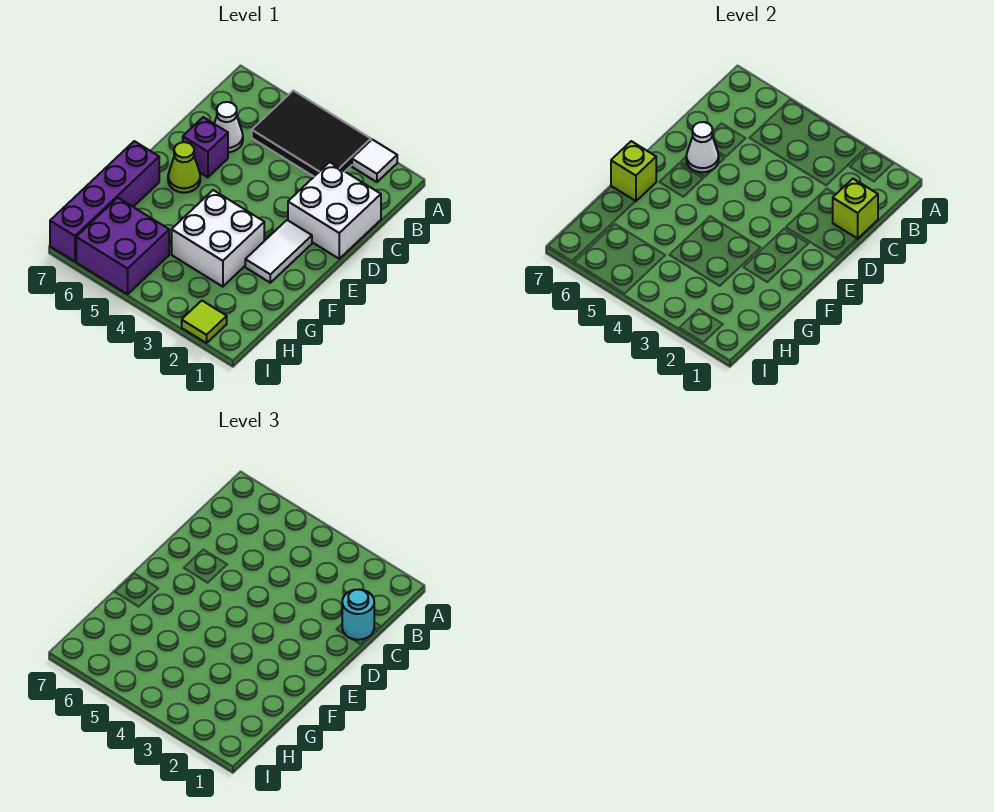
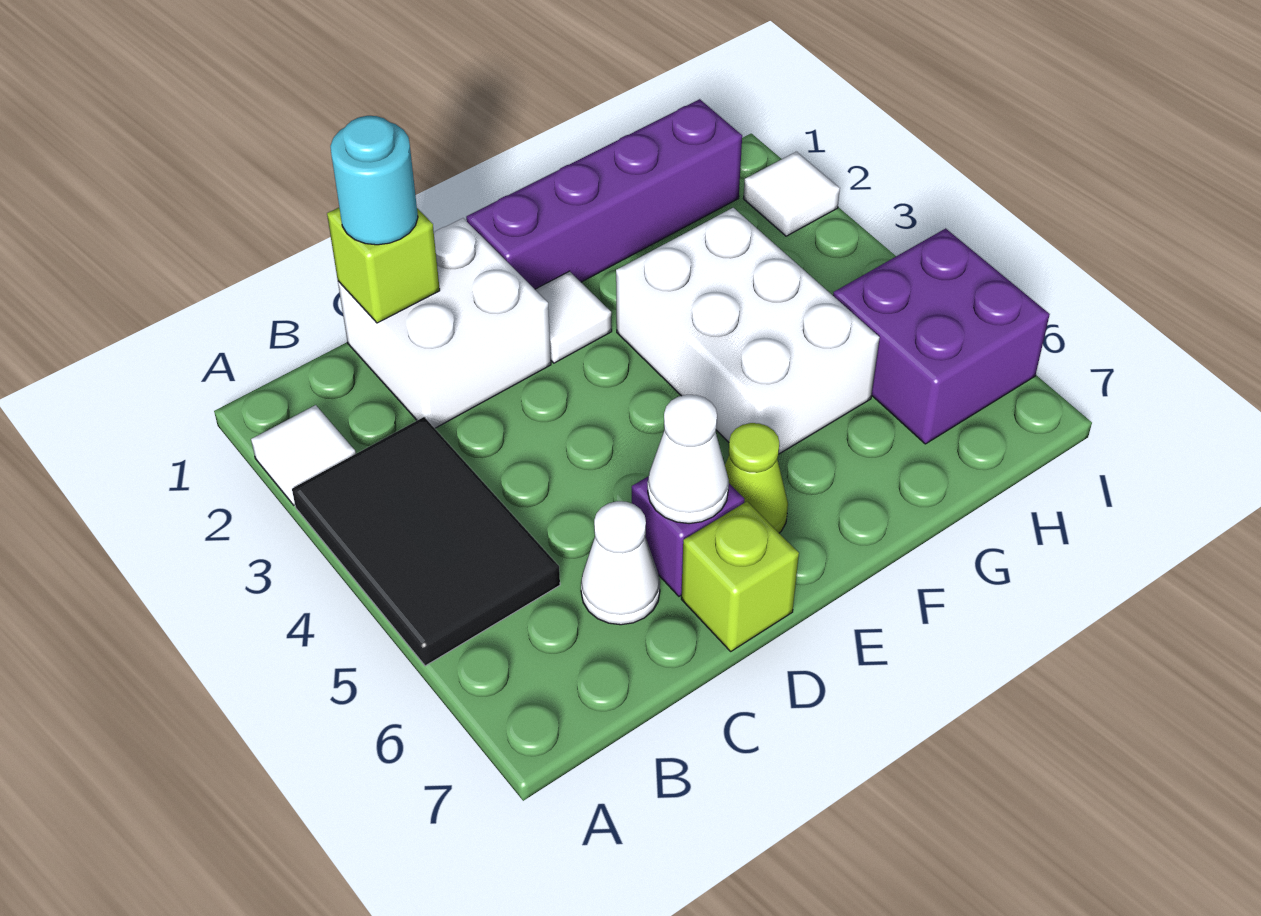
white tile E2:F2 level 1 -> white tile E2 level 1
white brick F3:G4 level 1 -> white brick F3:G5 level 1
purple brick F7:I7 level 1 -> purple brick E1:H1 level 1
lime brick F7 level 2 -> lime brick D7 level 1
lime tile I2 level 1 -> white tile I2 level 1

